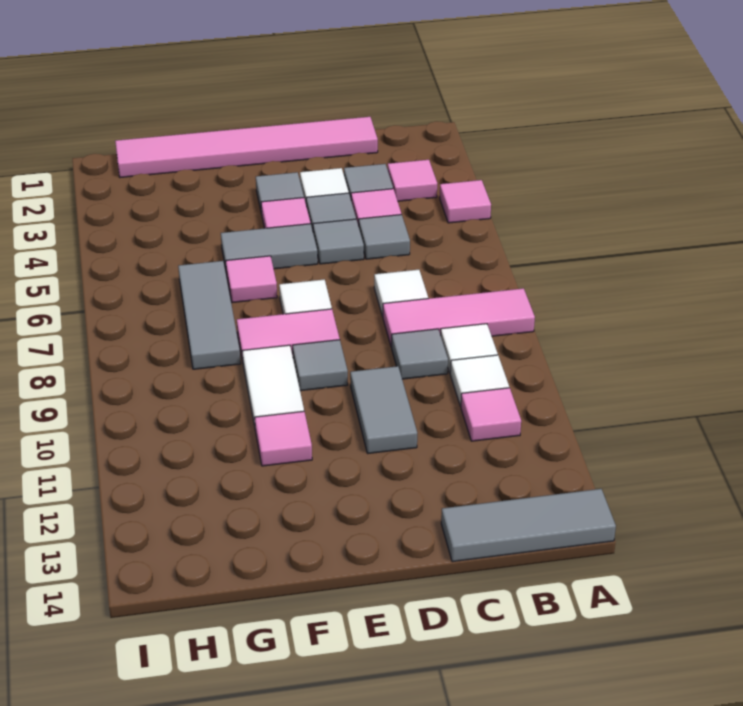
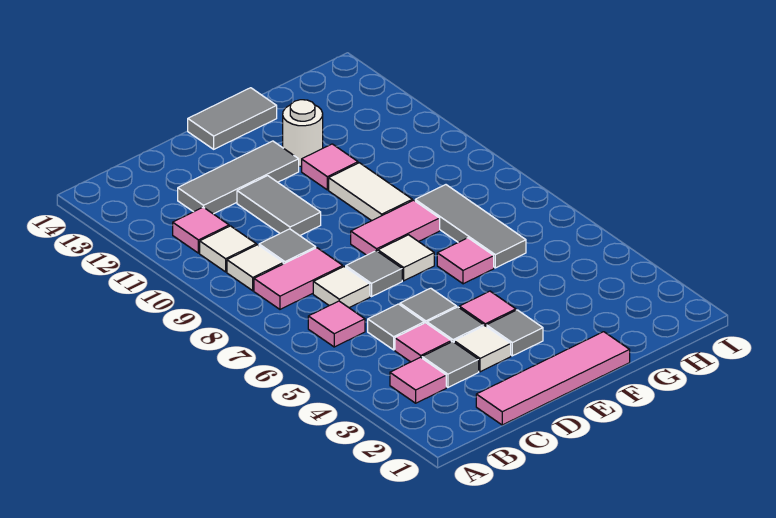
pink tile A4 level 1 -> pink tile B6 level 1
pink tile A8:C8 level 1 -> pink tile B8:C8 level 1
grey tile A14:C14 level 1 -> grey tile C12:E12 level 1
pink tile C1:H1 level 1 -> pink tile C1:F1 level 1
grey tile E5:F5 level 1 -> grey tile E14:F14 level 1
grey tile E9 level 1 -> grey tile D7 level 1
none -> white round brick F12 level 1

